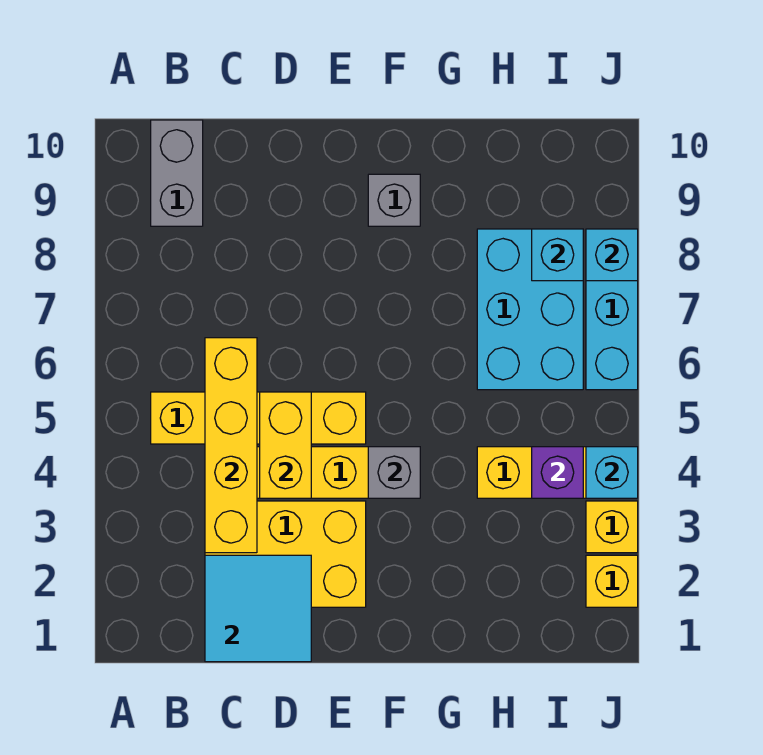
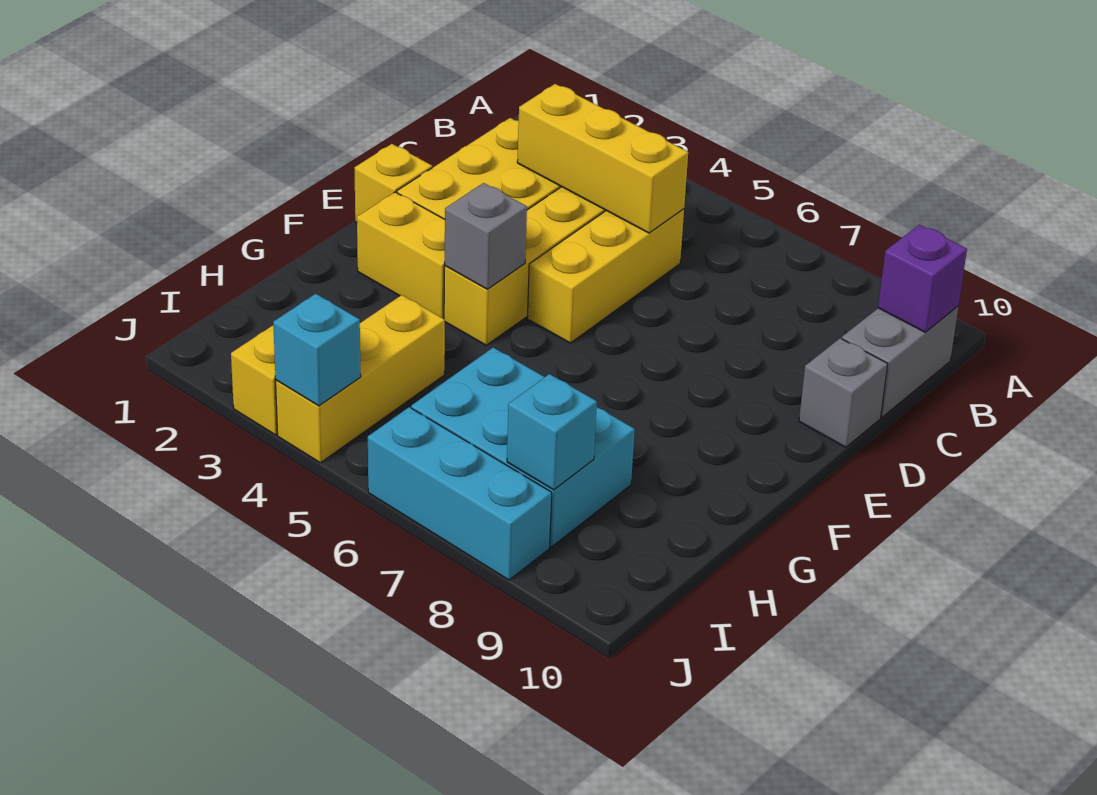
yellow brick B5:E5 level 1 -> yellow brick C5:E5 level 1
grey brick B9:B10 level 1 -> grey brick B10:C10 level 1
cyan tile C1:D2 level 2 -> none
yellow brick C3:C6 level 2 -> yellow brick C3:C5 level 2
yellow brick D4:D5 level 2 -> yellow brick F2:F3 level 1
grey brick F9 level 1 -> grey brick D10 level 1
purple brick I4 level 2 -> purple brick B10 level 2
yellow brick J2 level 1 -> yellow brick E1 level 1
cyan brick J8 level 2 -> none

